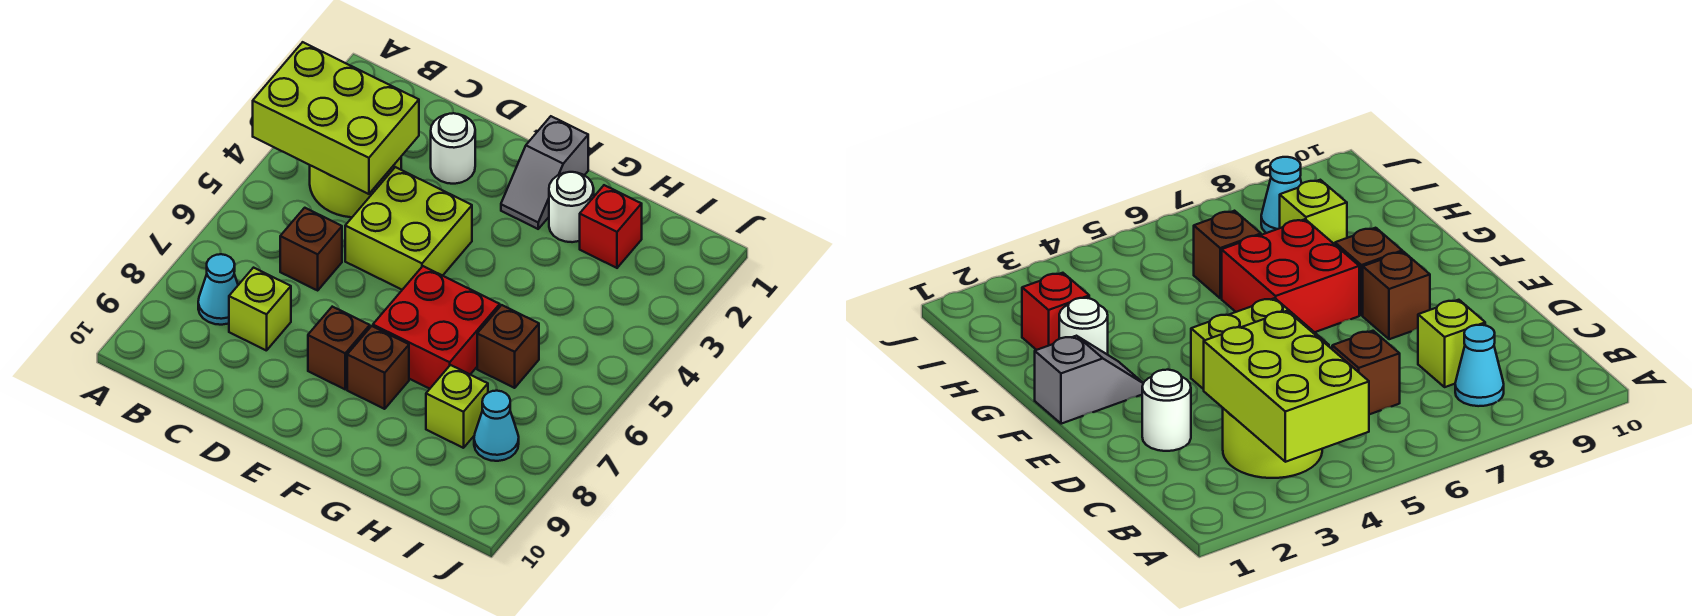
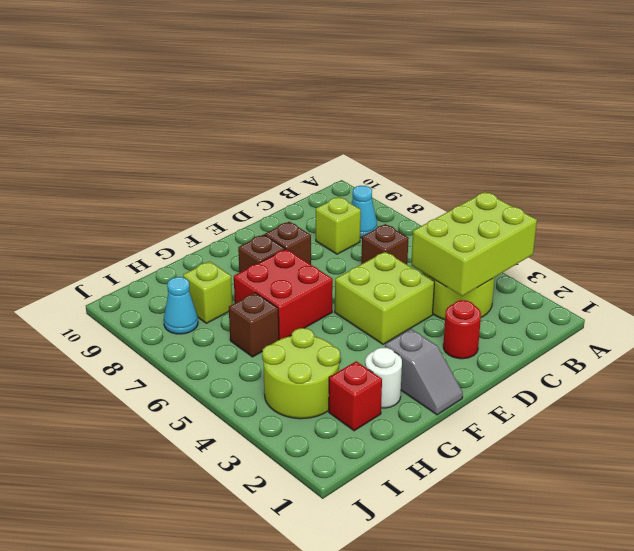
white round brick D2 level 1 -> red round brick D2 level 1
grey slope F1:F2 level 1 top 1 -> grey slope F1:F2 level 1 top 2
none -> lime round brick H3:I4 level 1

